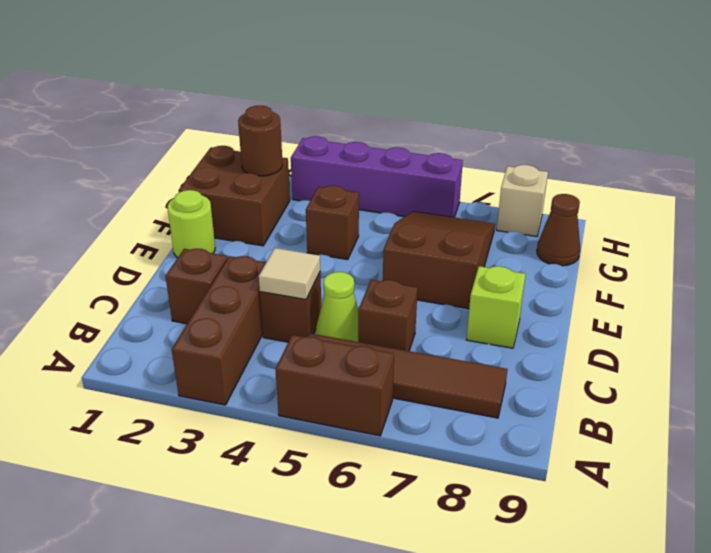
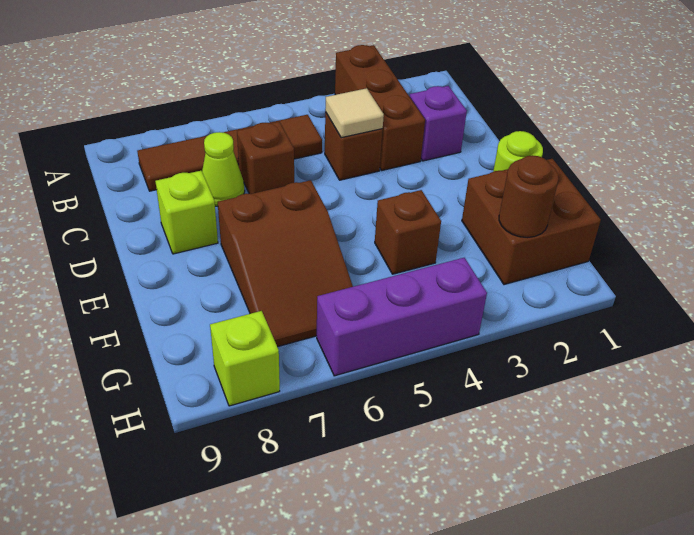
brown brick A5:A6 level 1 -> none
brown brick C2 level 1 -> purple brick C2 level 1
lime cone C5 level 1 -> lime cone C7 level 1
brown cone G9 level 1 -> none
purple brick H3:H6 level 1 -> purple brick H4:H6 level 1
tan brick H8 level 1 -> lime brick H8 level 1

